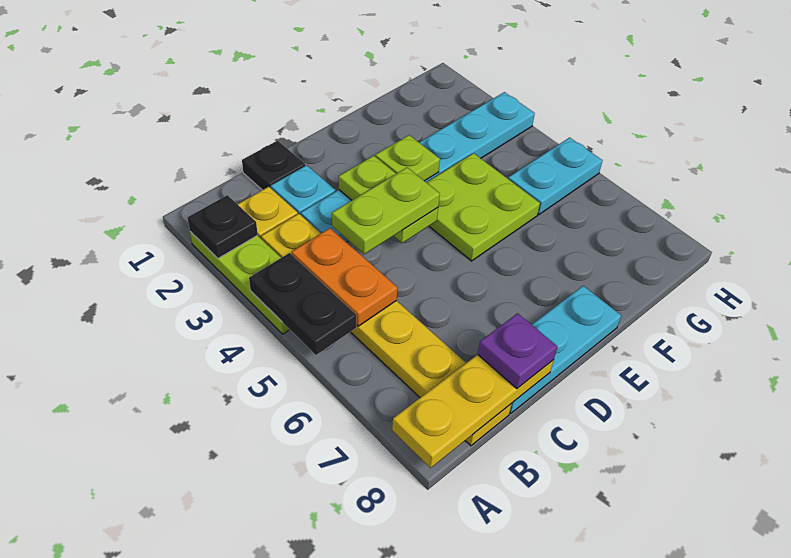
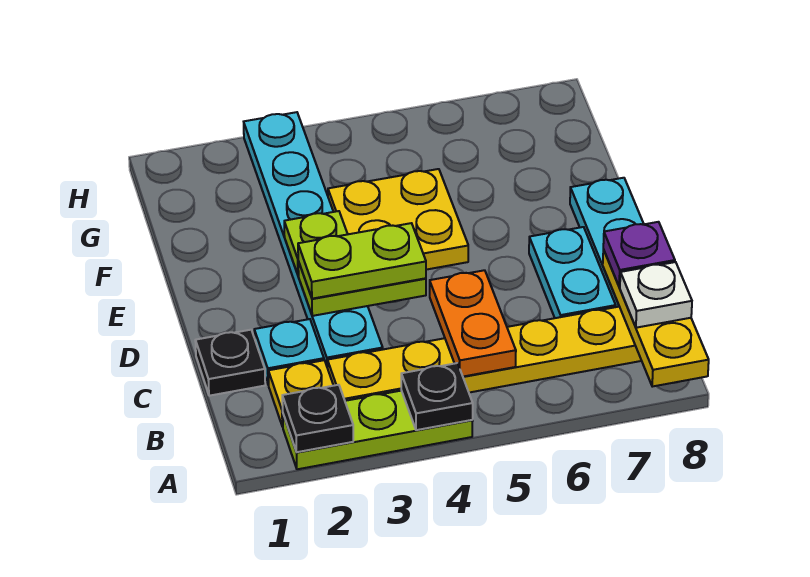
black plate A4:A5 level 2 -> black plate A4 level 2
orange plate B4:B5 level 2 -> orange plate B5:C5 level 2
none -> white plate B8 level 3
lime plate C4:D4 level 3 -> lime plate D3:D4 level 3
lime plate E4:F5 level 1 -> yellow plate E4:F5 level 1
cyan plate G5:H5 level 1 -> cyan plate C7:D7 level 1

